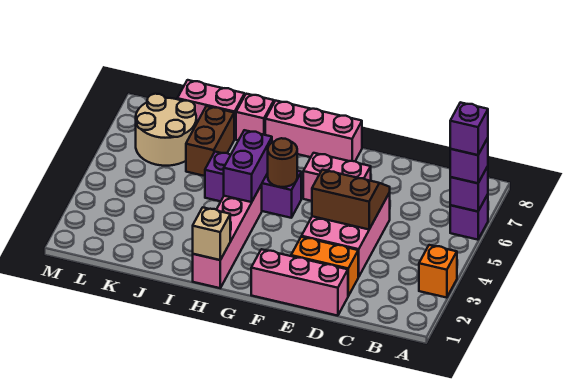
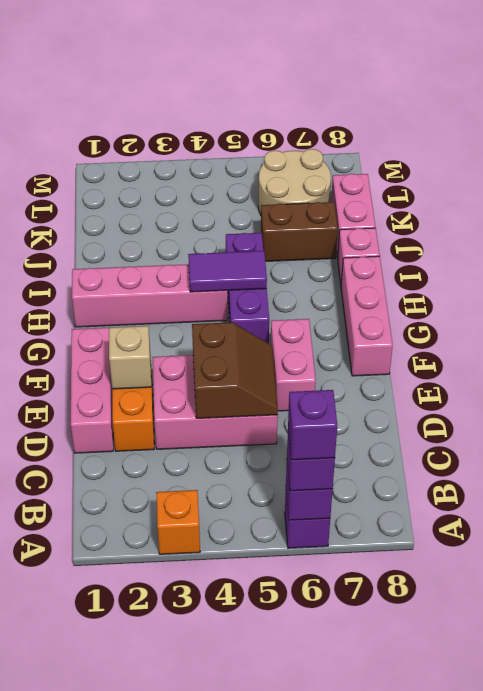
brown round brick G5 level 2 -> none
tan brick H1 level 2 -> tan brick E2 level 2
purple brick H4:H5 level 2 -> purple tile H4:H5 level 2

